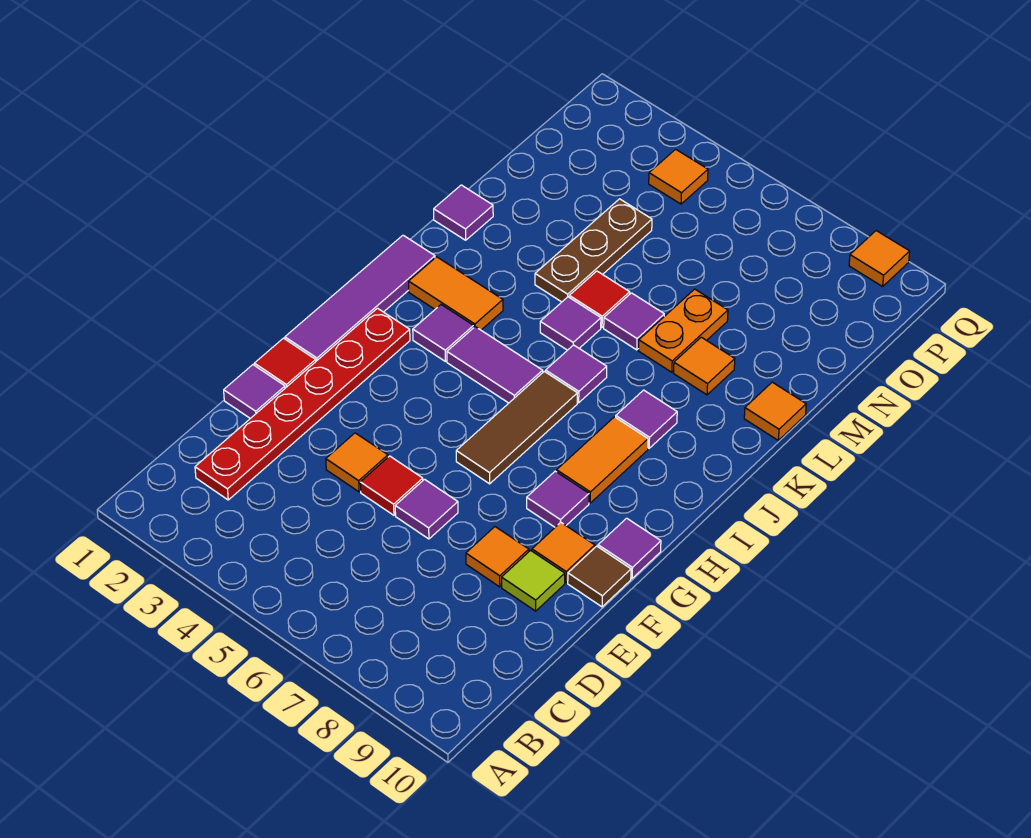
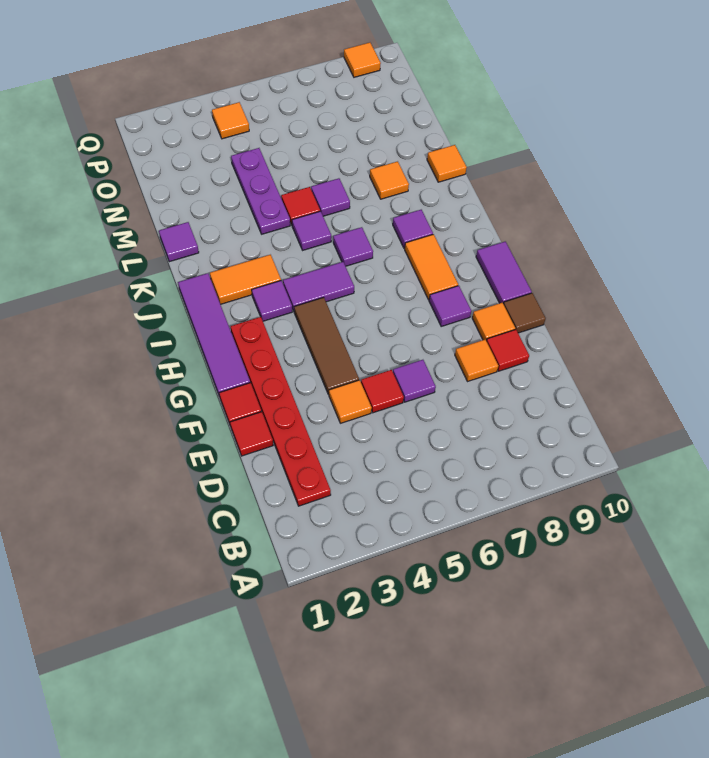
purple tile E1 level 1 -> red tile E1 level 1
lime tile E9 level 1 -> red tile E9 level 1
brown tile G6:I6 level 1 -> brown tile F4:H4 level 1
purple tile G10 level 1 -> purple tile G10:H10 level 1
brown plate L4:N4 level 1 -> purple plate L4:N4 level 1
orange plate L7:M7 level 1 -> none

